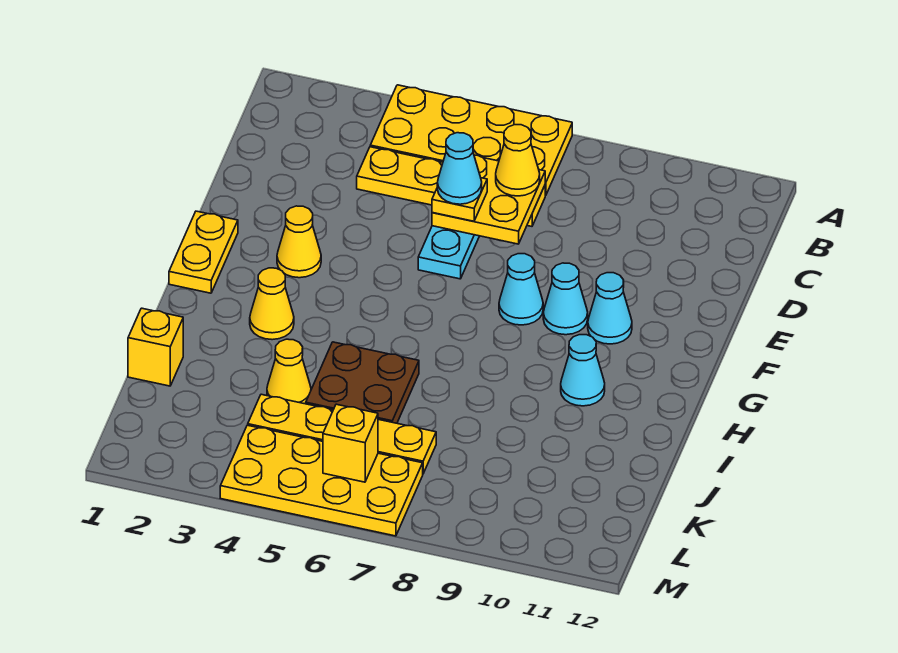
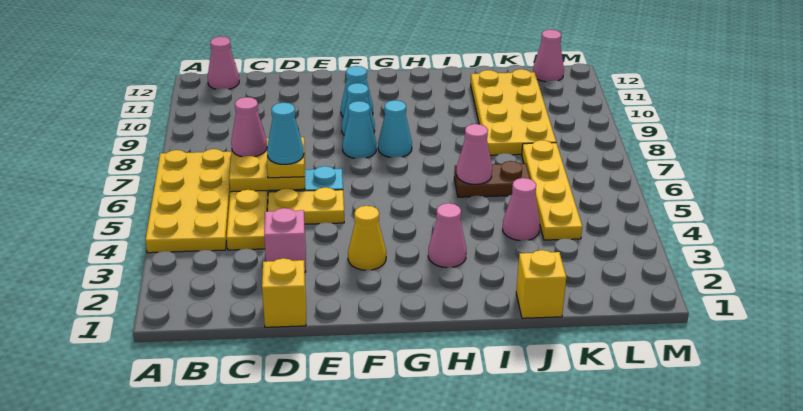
none -> pink cone B12 level 1
yellow cone C7 level 3 -> pink cone C7 level 3
none -> pink brick D3 level 1
yellow plate F1:G1 level 1 -> yellow plate D5:E5 level 1
yellow cone H3 level 1 -> pink cone H3 level 1
cyan cone H10 level 1 -> cyan cone G8 level 1
brown plate I5:J6 level 1 -> brown plate I6:J6 level 1
none -> pink cone I6 level 2
yellow cone J4 level 1 -> pink cone J4 level 1
yellow plate L4:M7 level 1 -> yellow plate J8:K11 level 1
yellow brick L6 level 2 -> yellow brick D1 level 1
none -> pink cone L12 level 1

